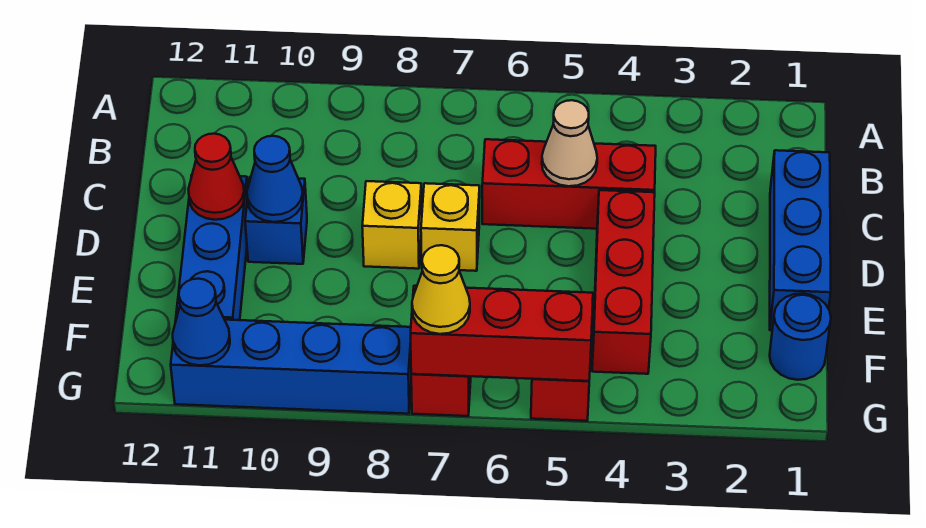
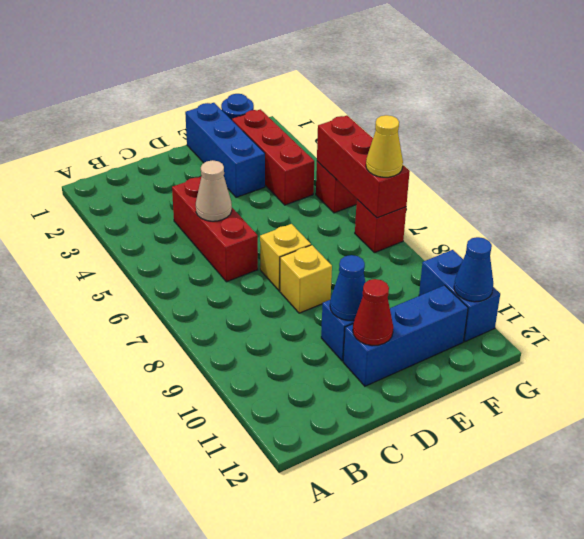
blue brick C1:E1 level 1 -> blue brick E1:E3 level 1
red brick D4:F4 level 1 -> red brick F2:F4 level 1
blue brick G8:G11 level 1 -> blue brick G10:G11 level 1

